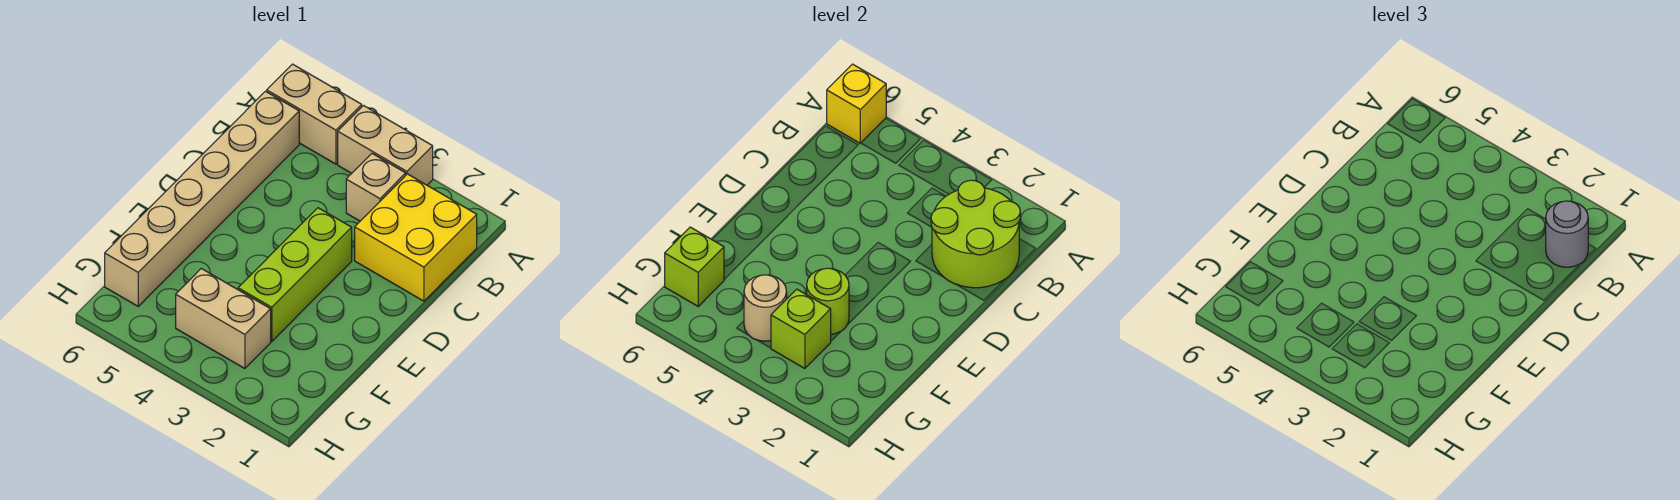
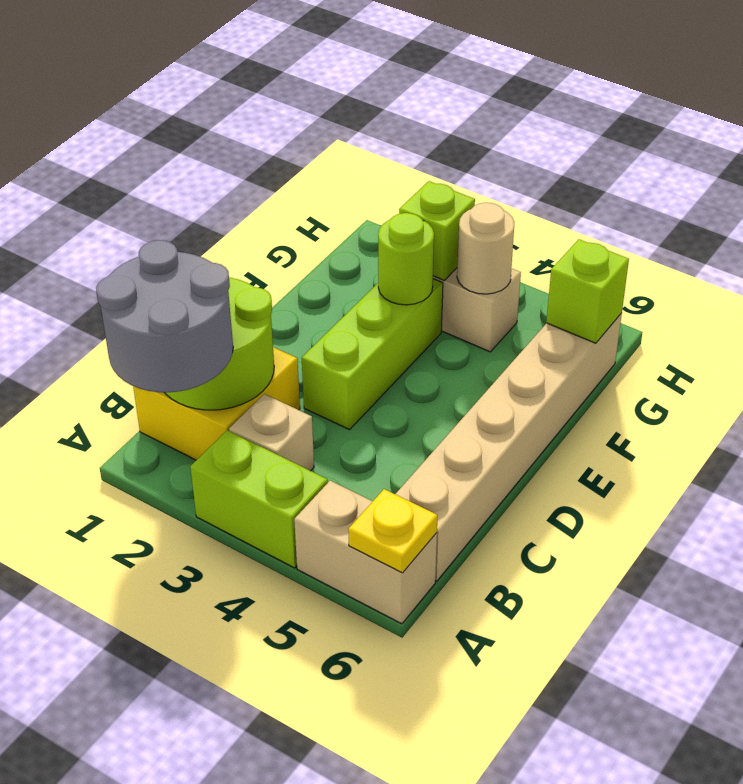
tan brick A3:A4 level 1 -> lime brick A3:A4 level 1
yellow brick A6 level 2 -> yellow plate A6 level 2
grey round brick B1 level 3 -> grey round brick A1:B2 level 3

